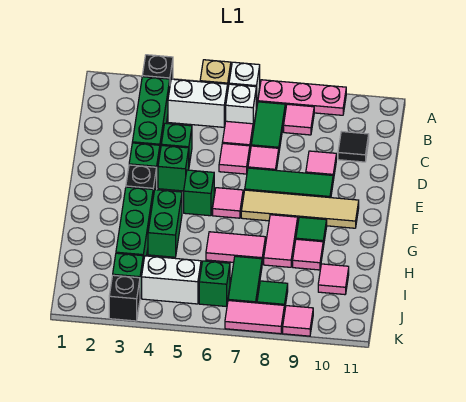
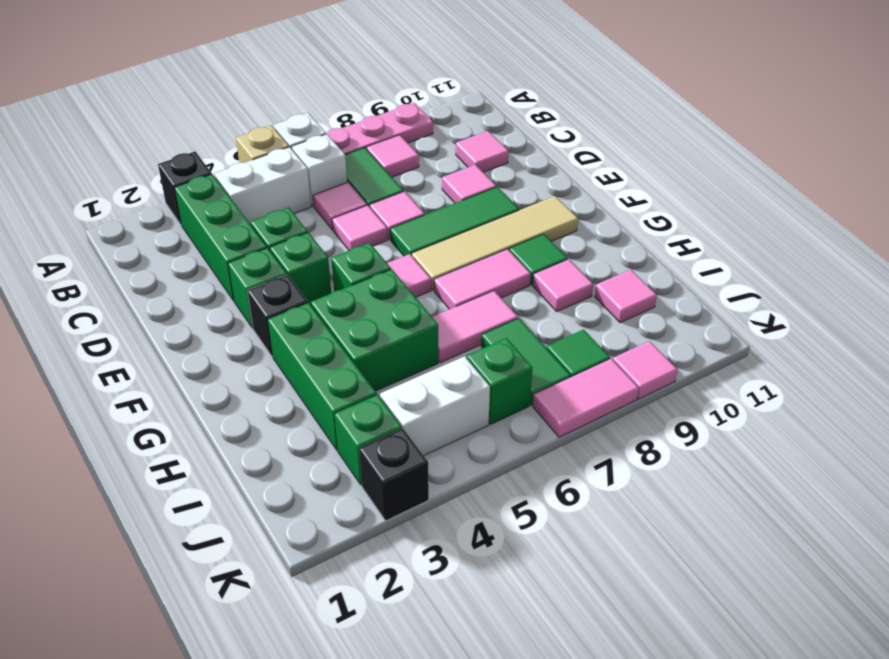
black tile C10 level 1 -> pink tile C10 level 1
green brick G4:H4 level 1 -> green brick G4:H5 level 1
pink tile G8:H8 level 1 -> pink tile G7:G8 level 1

